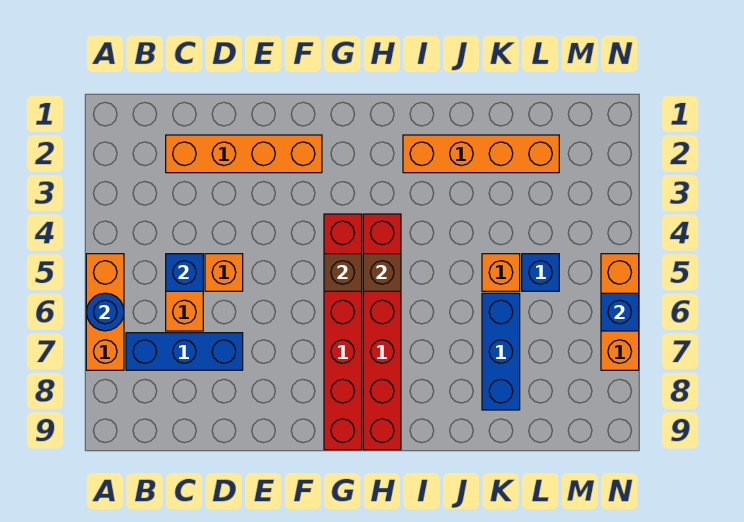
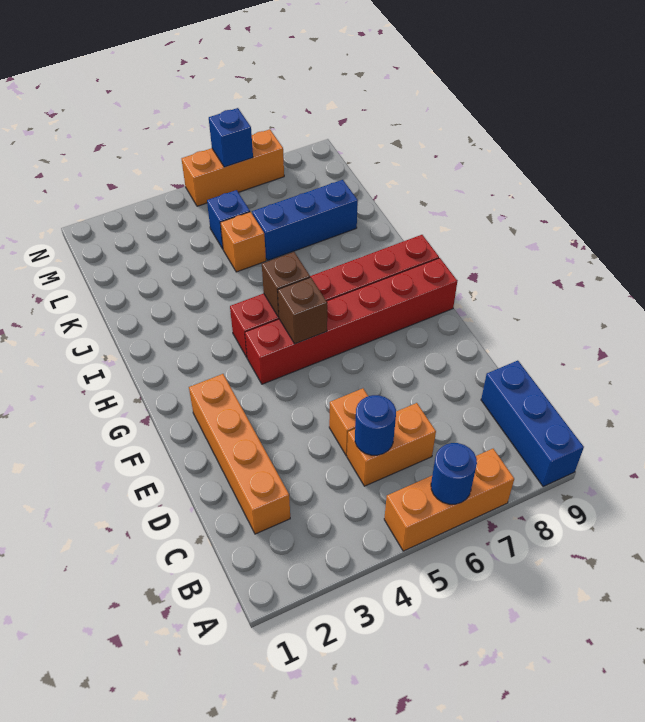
blue brick B7:D7 level 1 -> blue brick A9:C9 level 1
blue brick C5 level 2 -> blue round brick C5 level 2
orange brick I2:L2 level 1 -> none

